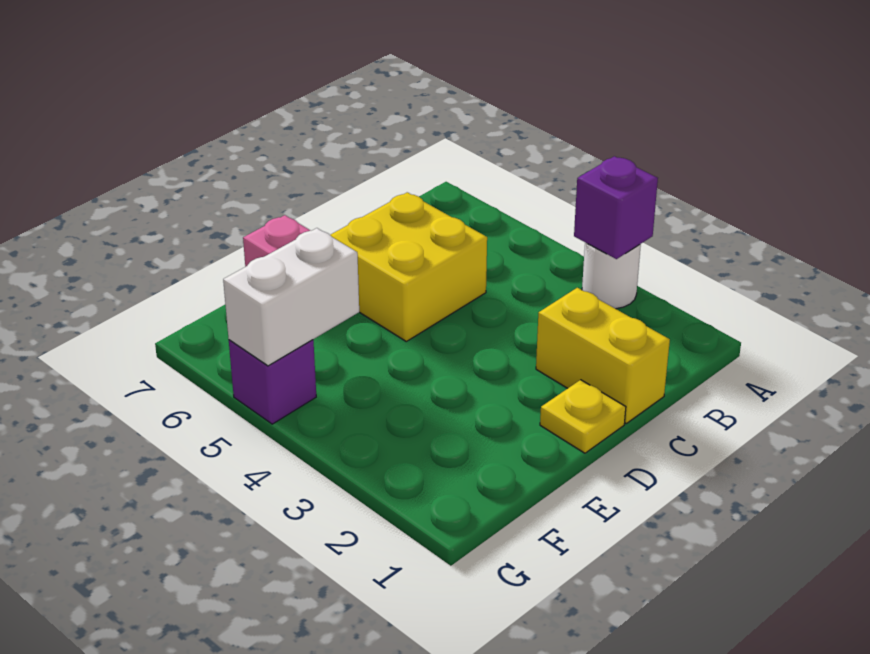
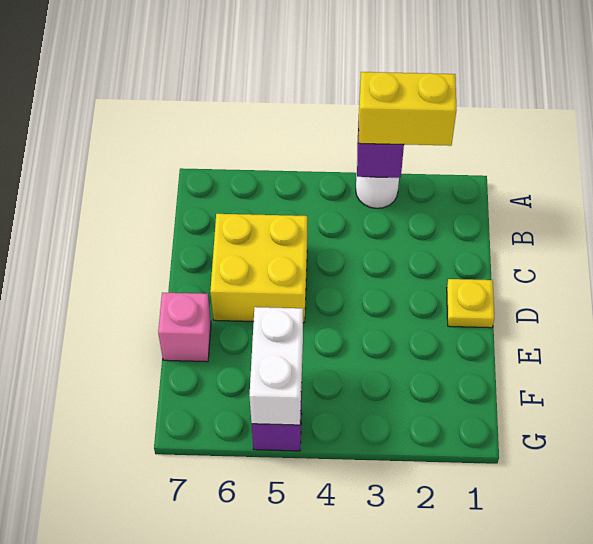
yellow brick C1:C2 level 1 -> yellow brick A2:A3 level 3

